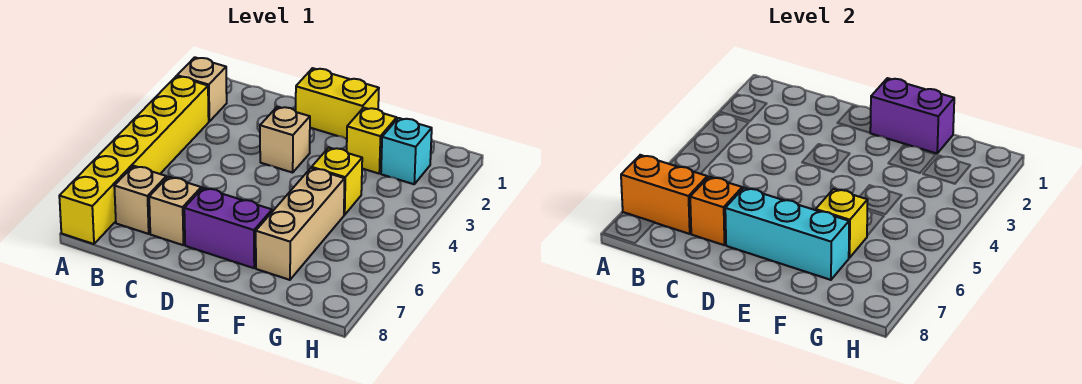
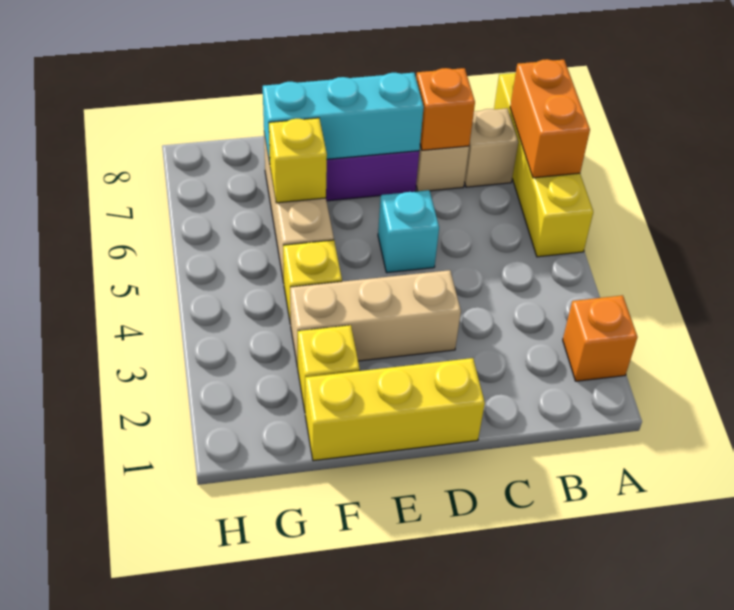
tan brick A2 level 1 -> orange brick A2 level 1
yellow brick A3:A8 level 1 -> yellow brick A5:A8 level 1
orange brick A7:B7 level 2 -> orange brick A6:A7 level 2
yellow brick D1:E1 level 1 -> yellow brick D1:F1 level 1
tan brick D3 level 1 -> tan brick D3:F3 level 1
purple brick E1:F1 level 2 -> none
cyan brick G2 level 1 -> cyan brick D5 level 1

